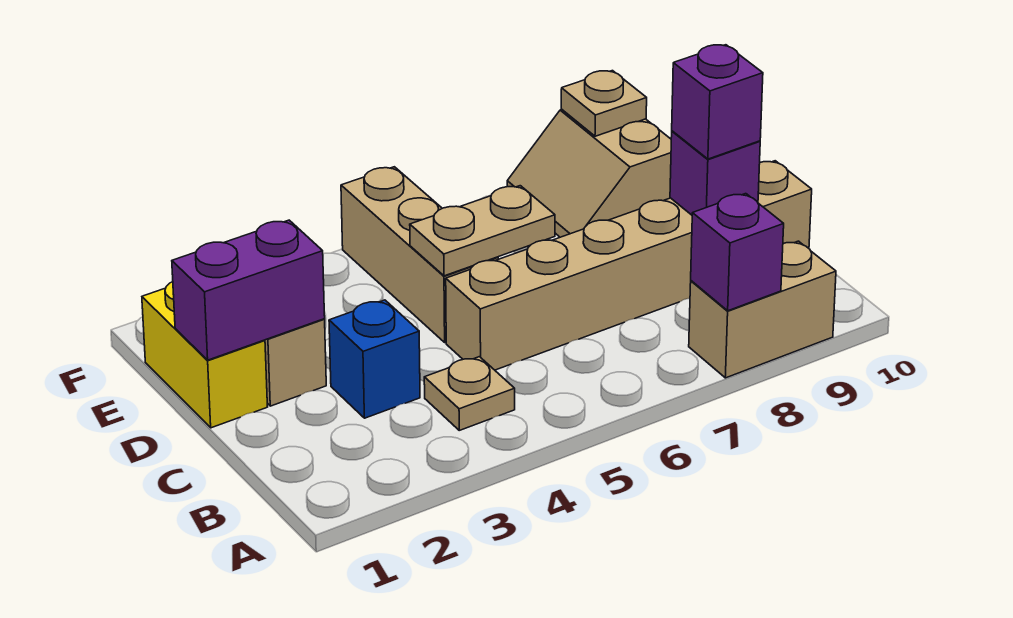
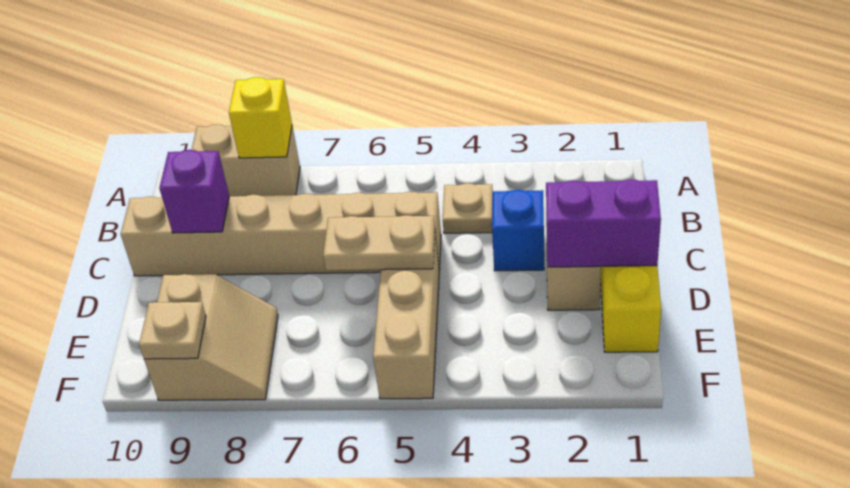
purple brick A8 level 2 -> yellow brick A8 level 2
purple brick C9 level 3 -> none

